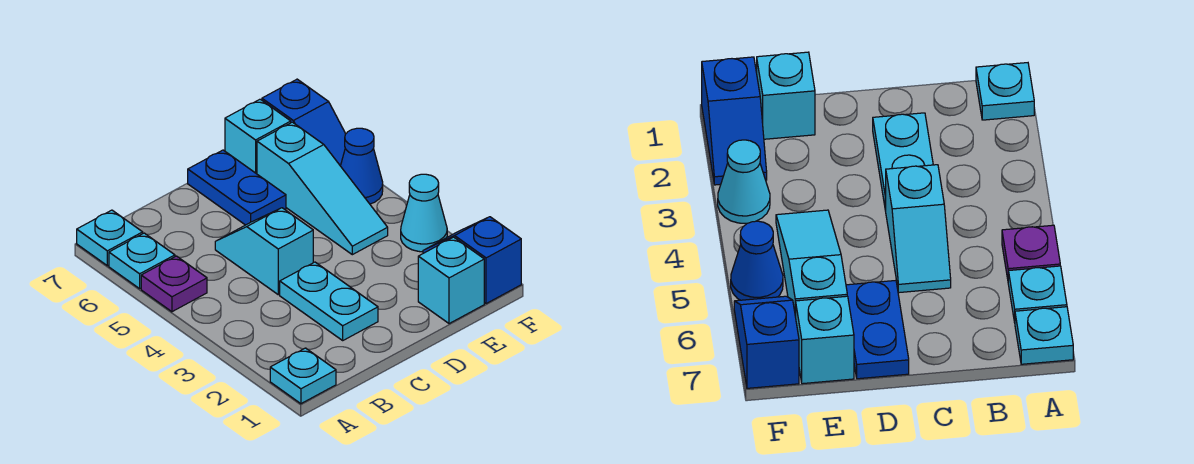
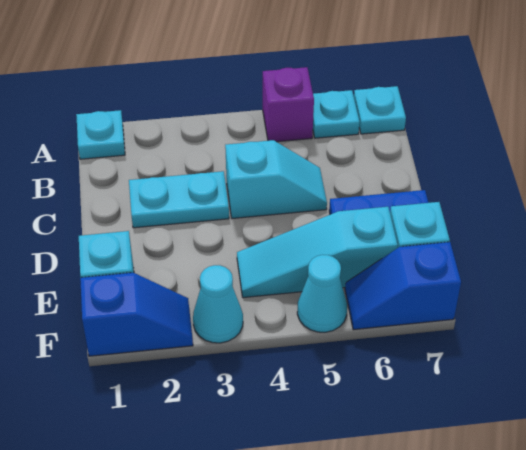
purple plate A5 level 1 -> purple brick A5 level 1
blue cone F5 level 1 -> cyan cone F5 level 1

